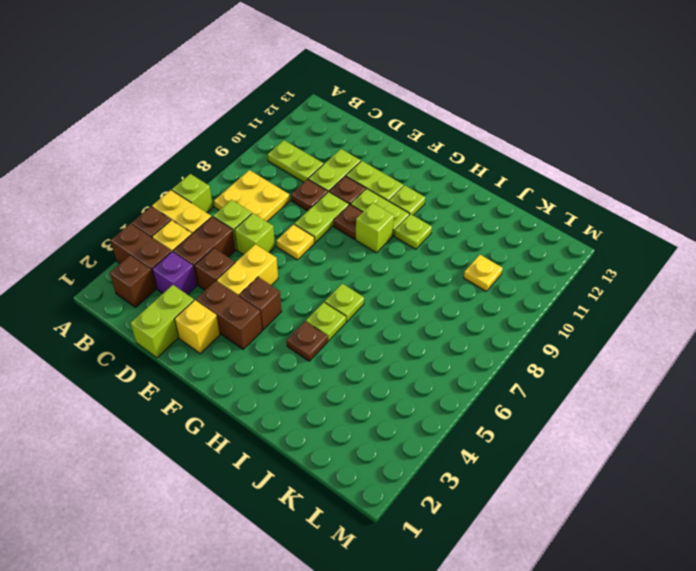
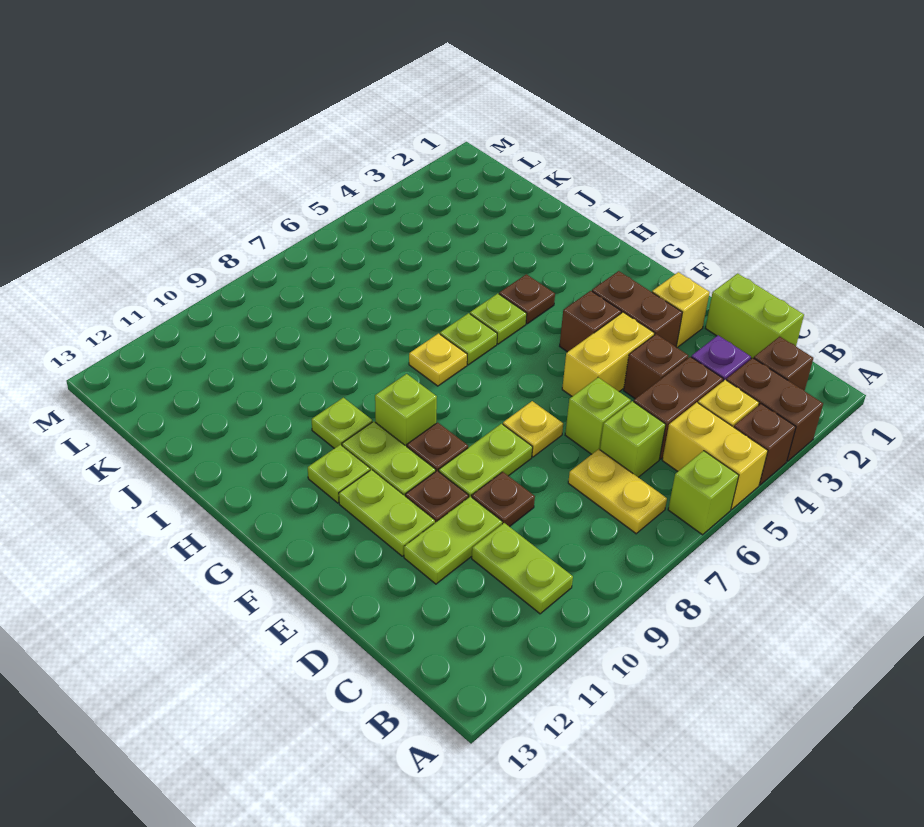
yellow plate B7:C8 level 1 -> yellow plate B7:C7 level 1
lime brick D1:D2 level 1 -> lime brick C1:D1 level 1
yellow plate K10 level 1 -> yellow plate H7 level 1

